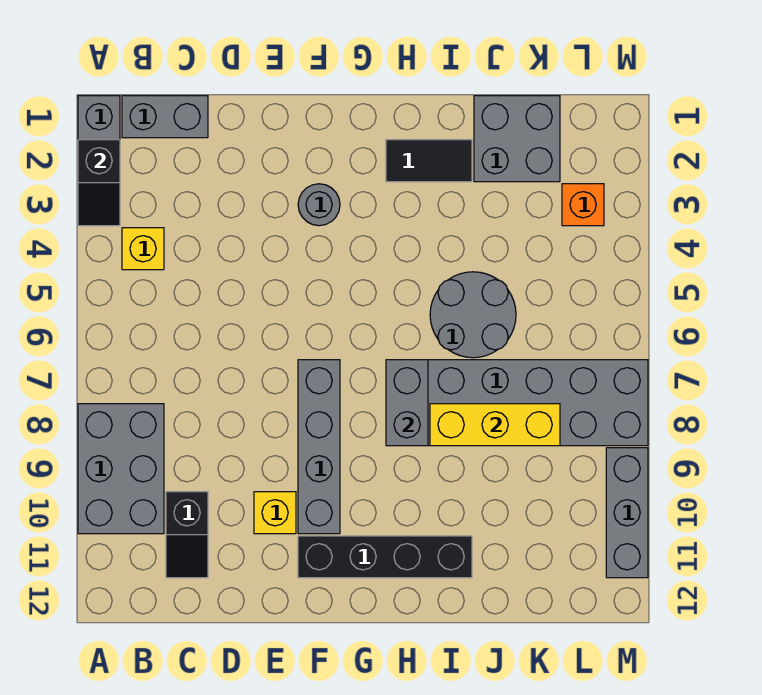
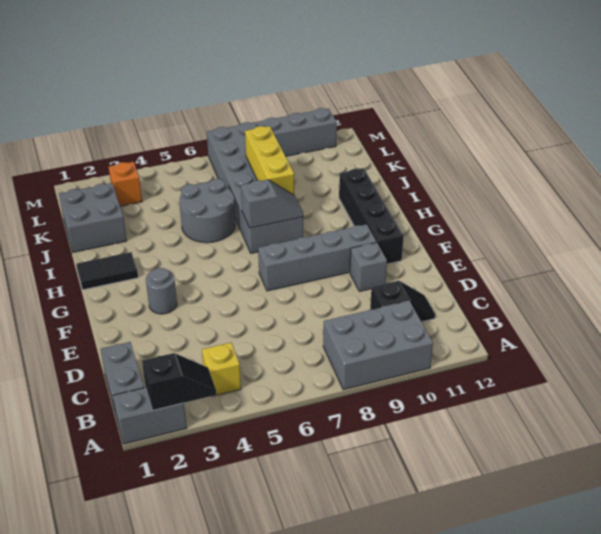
yellow brick E10 level 1 -> grey brick E10 level 1
black tile H2:I2 level 1 -> black tile H1:H2 level 1
grey brick H7:H8 level 2 -> grey slope H7:H8 level 2 top 7

